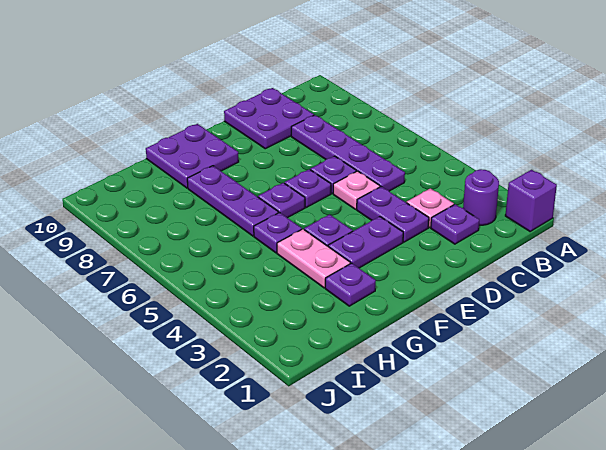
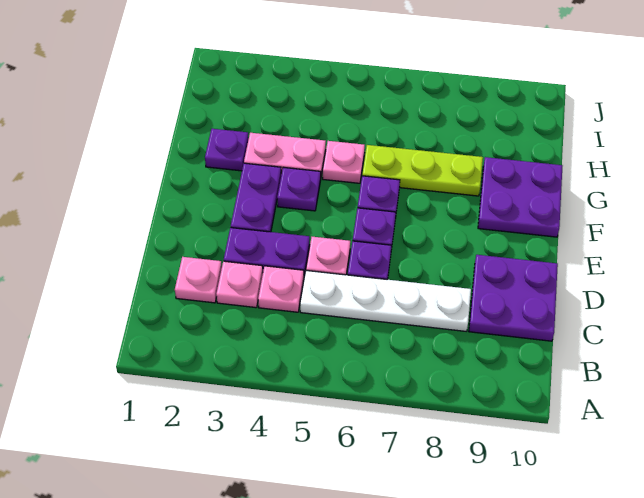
purple brick A1 level 1 -> none
purple round brick B2 level 1 -> none
purple plate C2 level 1 -> pink plate C2 level 1
none -> pink plate C4 level 1
purple plate C5:C8 level 1 -> white plate C5:C8 level 1
purple plate G5 level 1 -> pink plate G5 level 1
purple plate G6:G8 level 1 -> lime plate G6:G8 level 1

